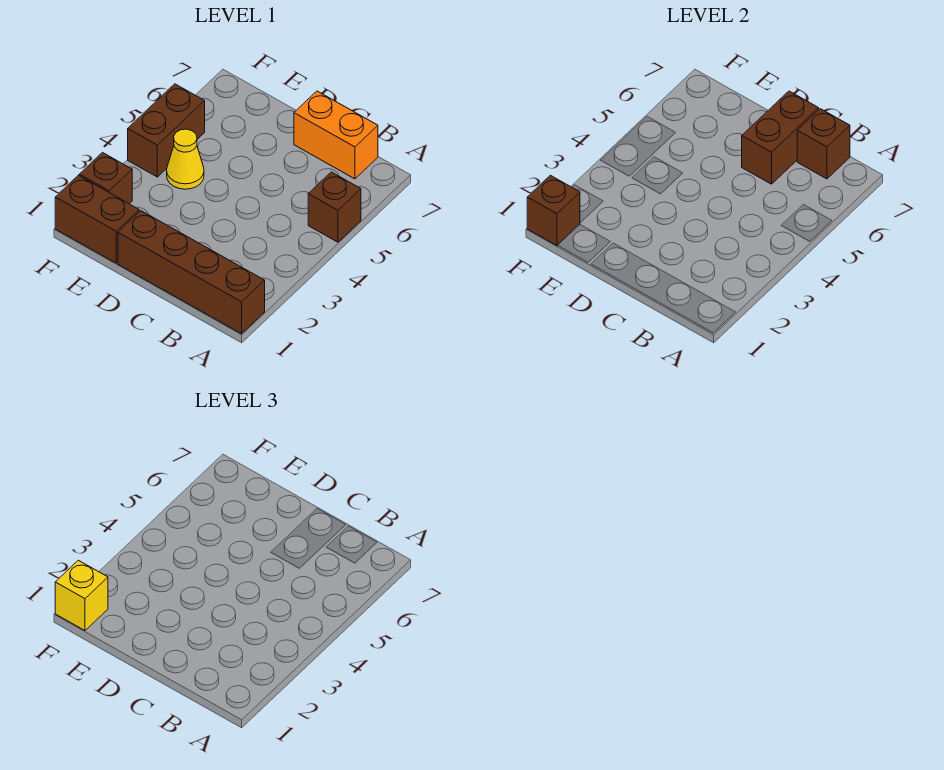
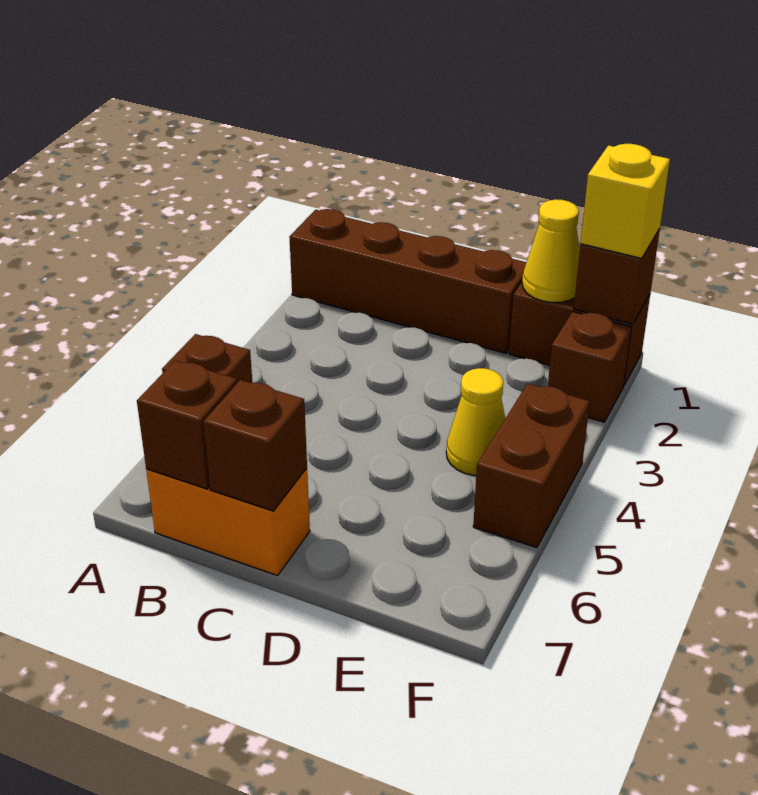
brown brick C6:C7 level 2 -> brown brick C7 level 2
none -> yellow cone E1 level 2

